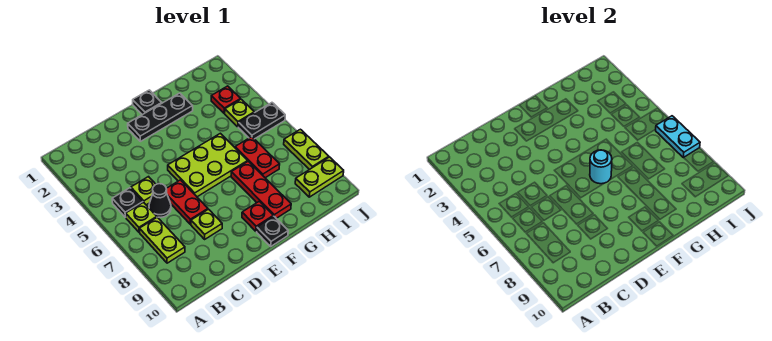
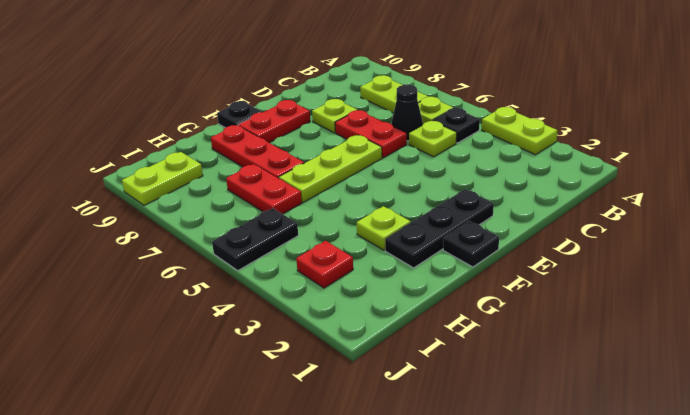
lime plate E5:G6 level 1 -> lime plate E6:G6 level 1
cyan round brick F6 level 2 -> none
red plate F9 level 1 -> red plate E9:F9 level 1
lime plate I4 level 1 -> lime plate G3 level 1
cyan plate J6:J7 level 2 -> none
lime plate J7:J8 level 1 -> lime plate A3:A4 level 1

